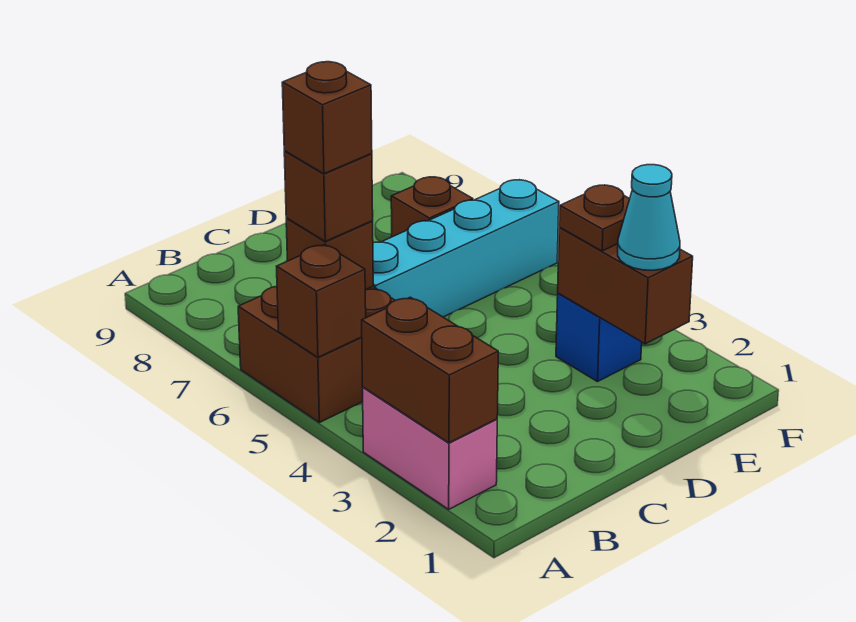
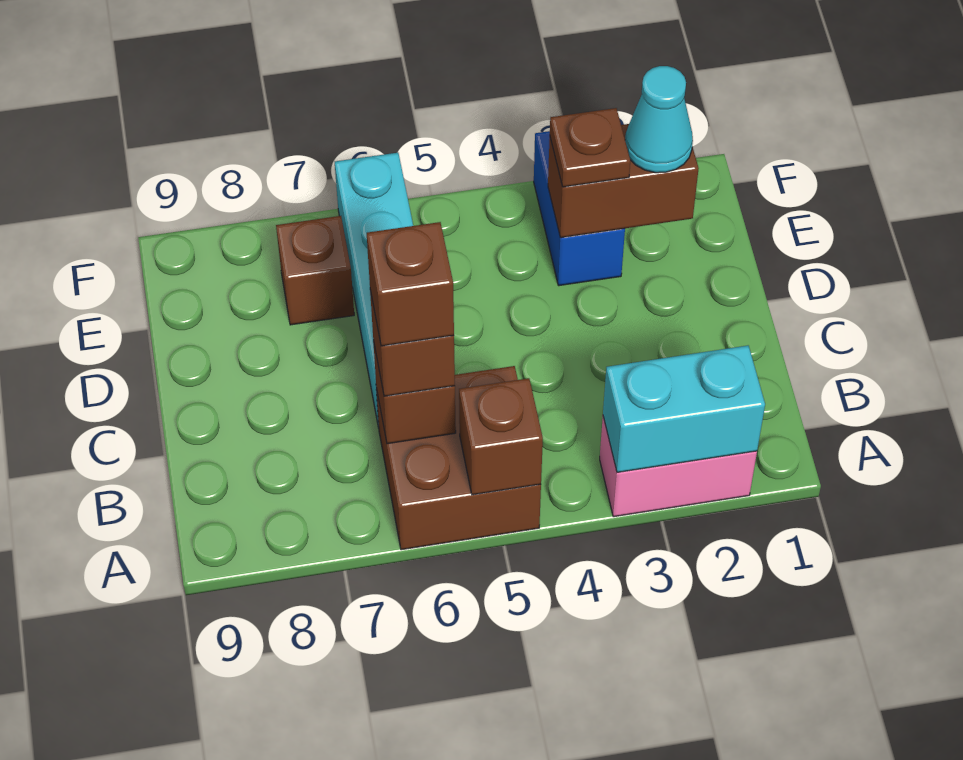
brown brick A2:A3 level 2 -> cyan brick A2:A3 level 2
blue brick E3 level 1 -> blue brick E3:F3 level 1

